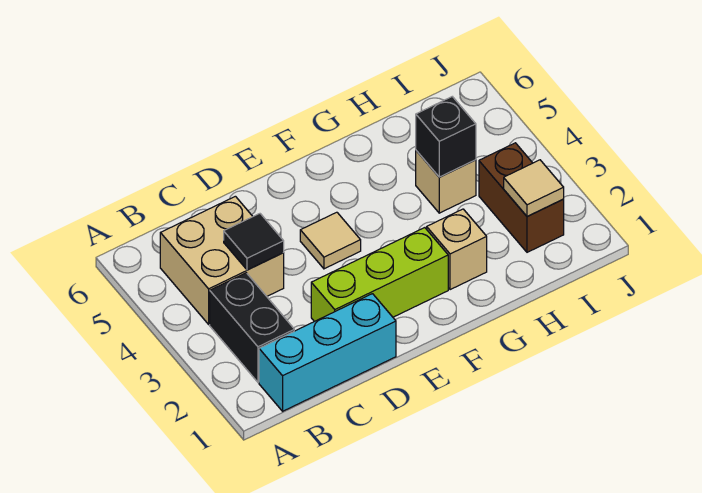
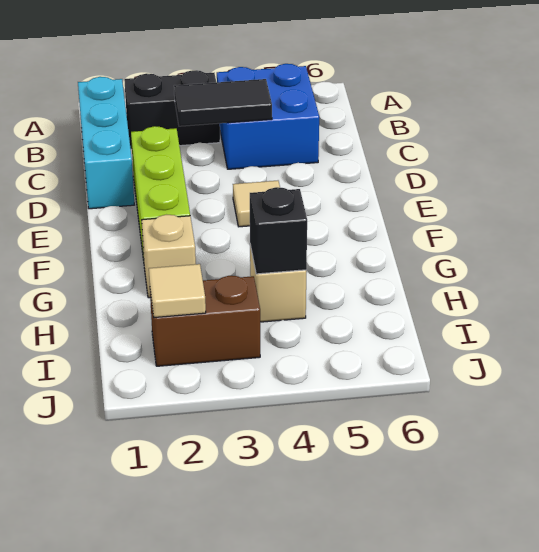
tan brick B4:C5 level 1 -> blue brick B4:C5 level 1
black tile C4 level 2 -> black tile C3:C4 level 2

